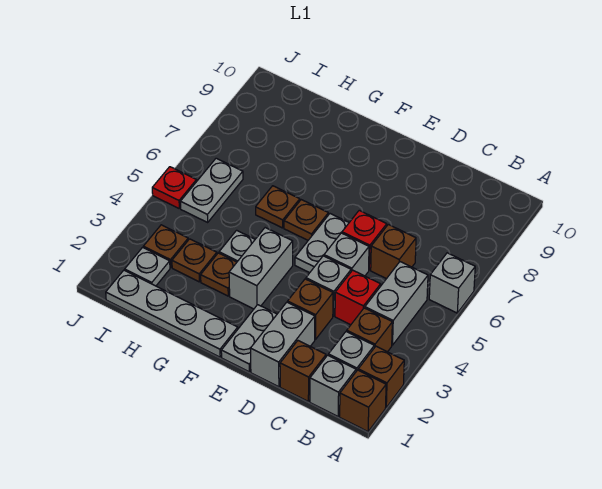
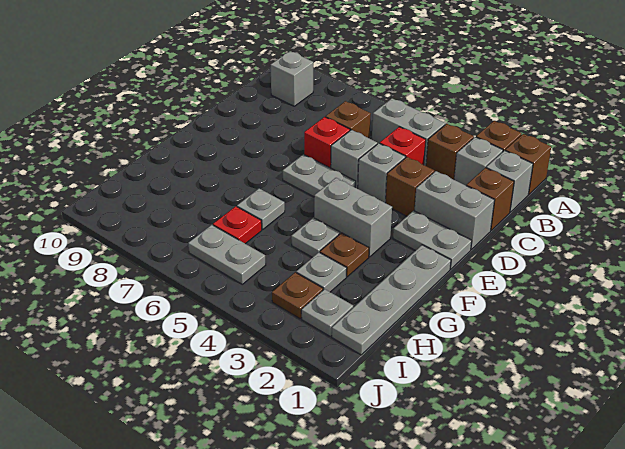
grey brick A6 level 1 -> grey brick B9 level 1
brown plate F6 level 1 -> none
brown plate G6 level 1 -> grey plate G6 level 1
brown plate H3 level 1 -> grey plate H3 level 1
red plate J5 level 1 -> red plate H6 level 1

